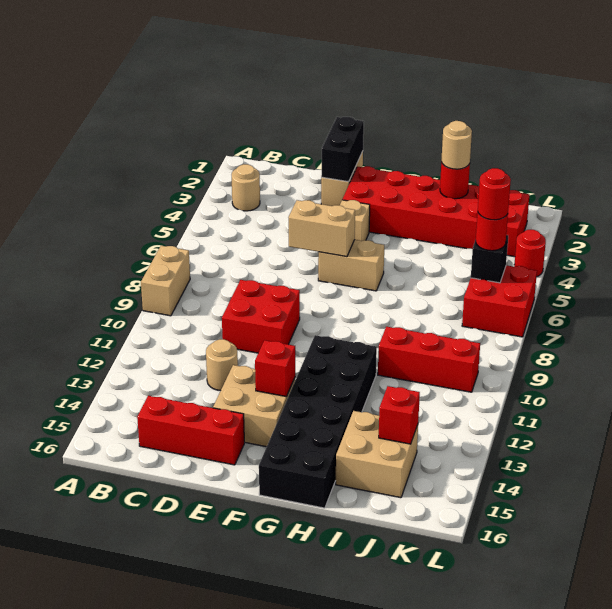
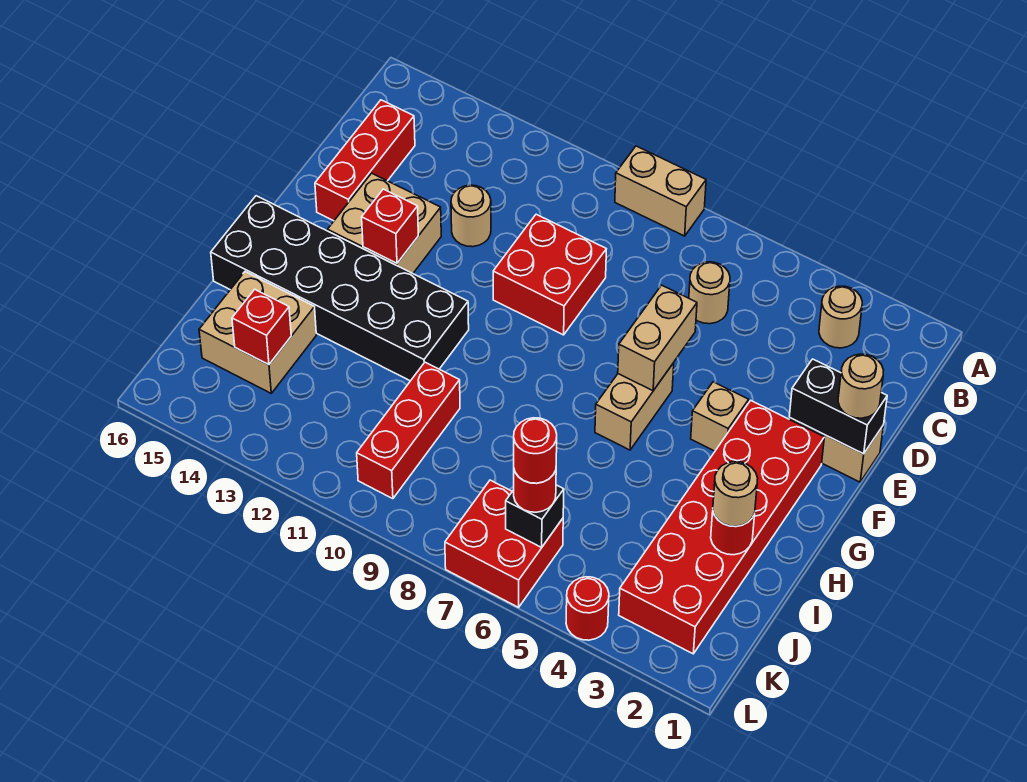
none -> tan round brick C6 level 1
none -> tan round brick E1 level 3

